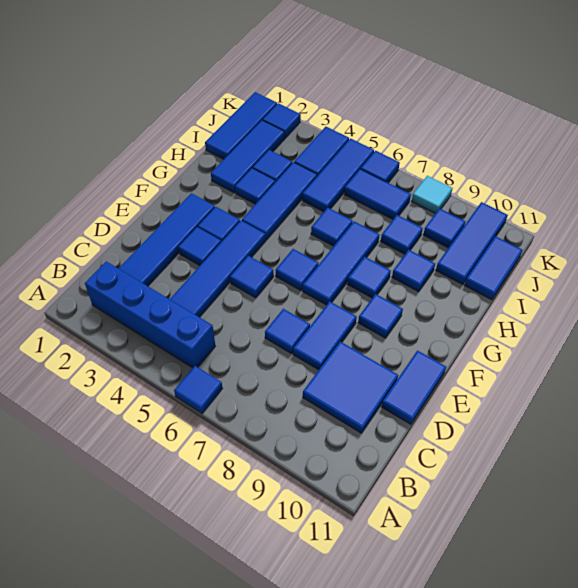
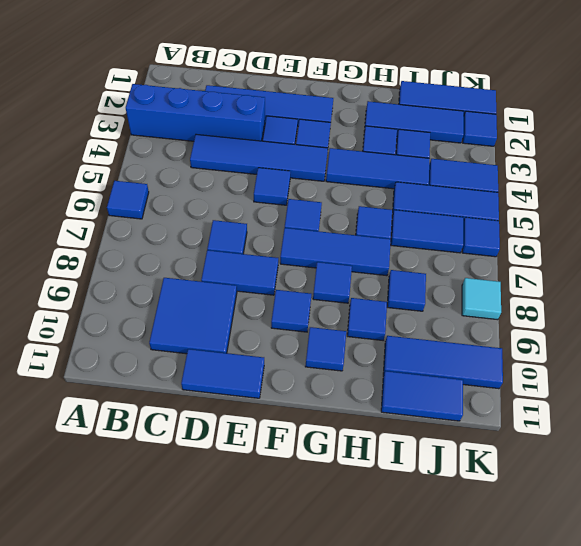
blue brick B2:B5 level 1 -> blue brick A3:D3 level 1
blue tile J6:J7 level 1 -> blue tile I6:J6 level 1
blue tile J9 level 1 -> blue tile G10 level 1

